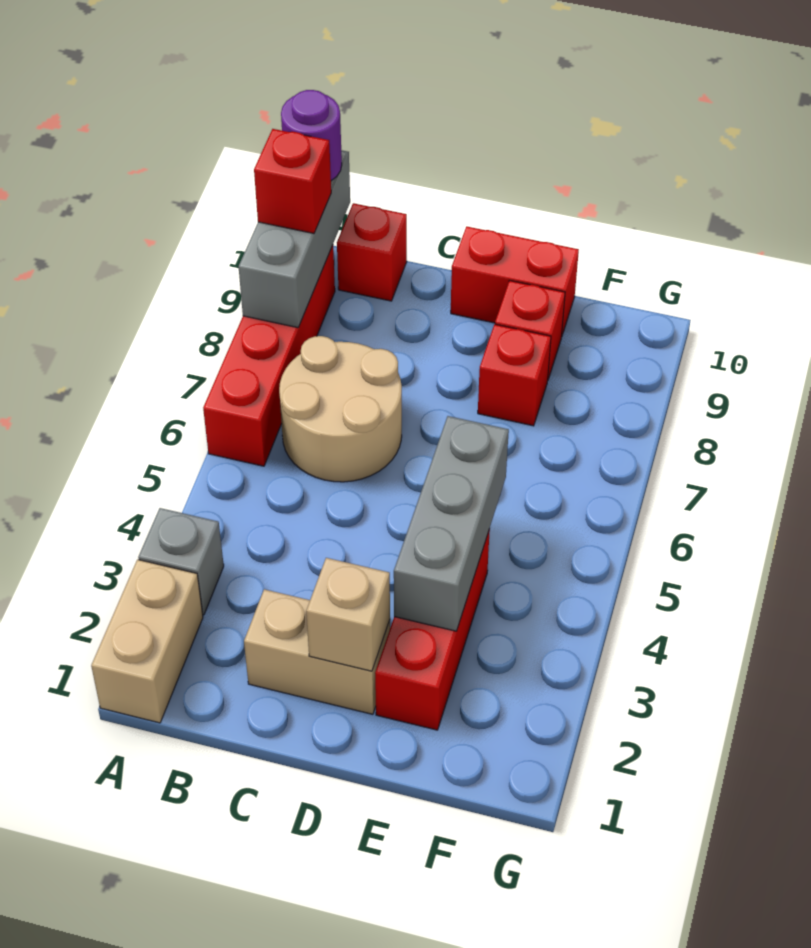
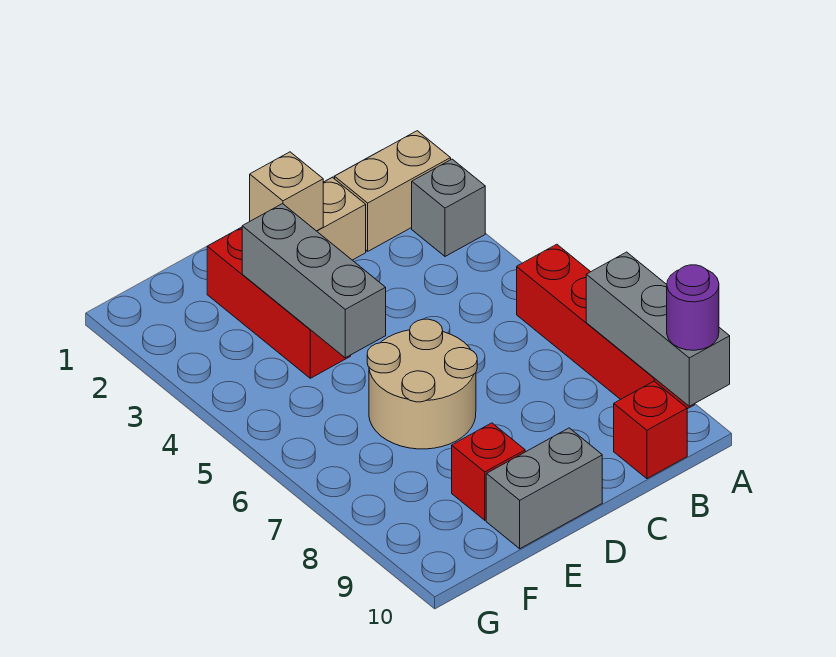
tan brick A1:A2 level 1 -> tan brick A2:B2 level 1
red brick A9 level 3 -> none
tan round brick B6:C7 level 1 -> tan round brick D6:E7 level 1
red brick D10:E10 level 1 -> grey brick D10:E10 level 1
red brick E8 level 1 -> none

